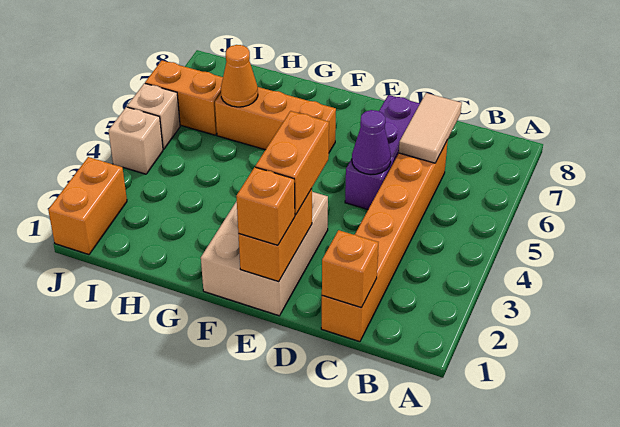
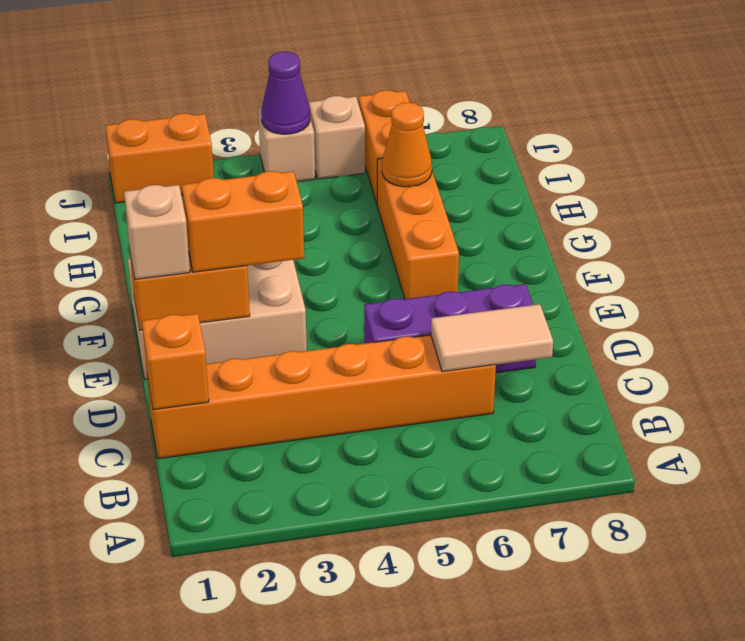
purple cone D5 level 2 -> purple cone J4 level 2
orange brick E1 level 3 -> tan brick E1 level 3

